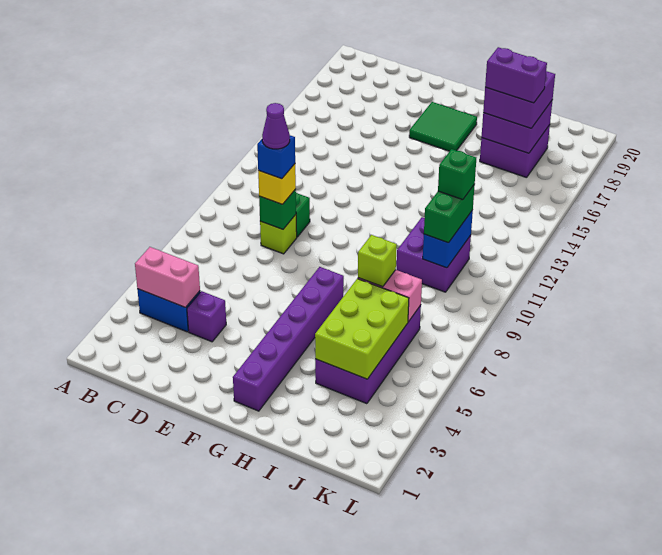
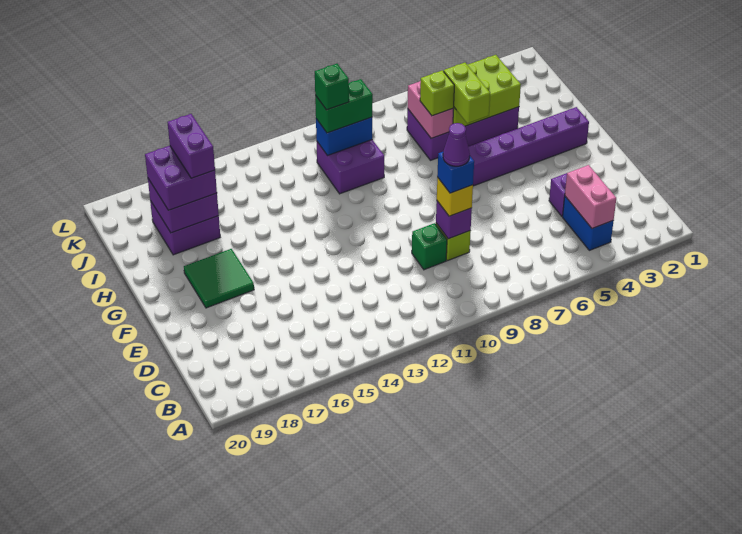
green brick D9 level 2 -> purple brick D9 level 2
none -> lime brick H6:I6 level 3

